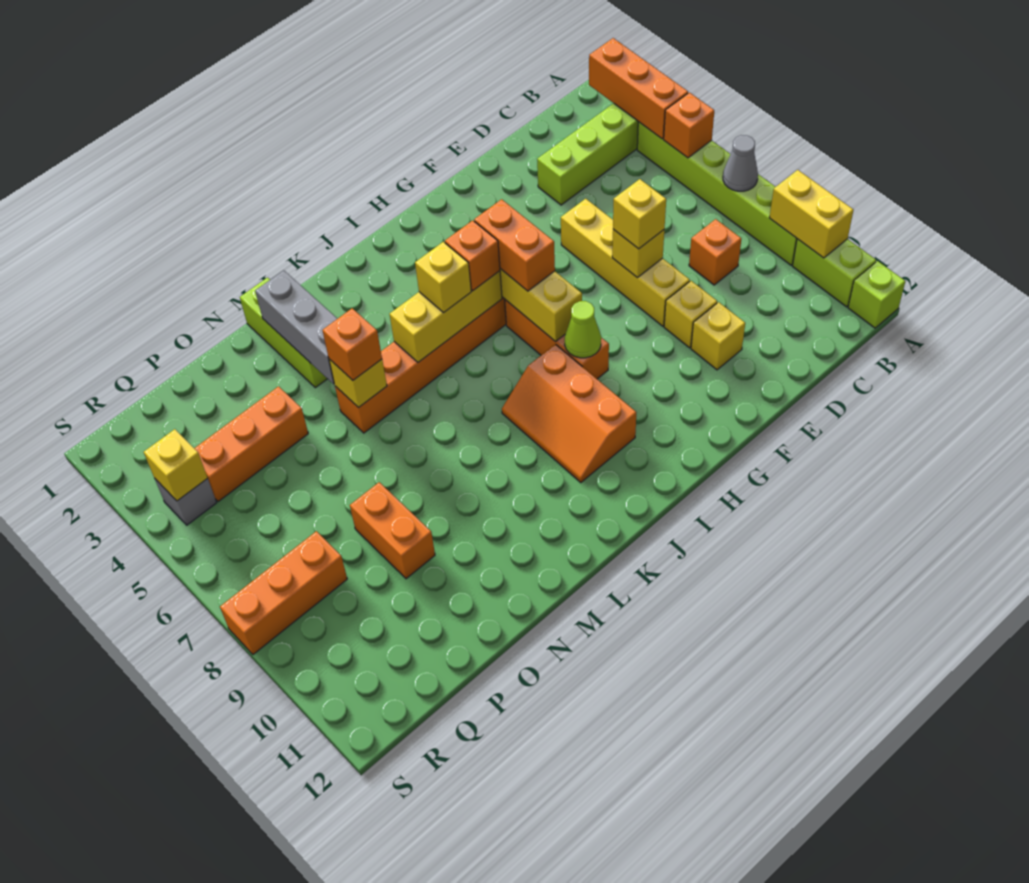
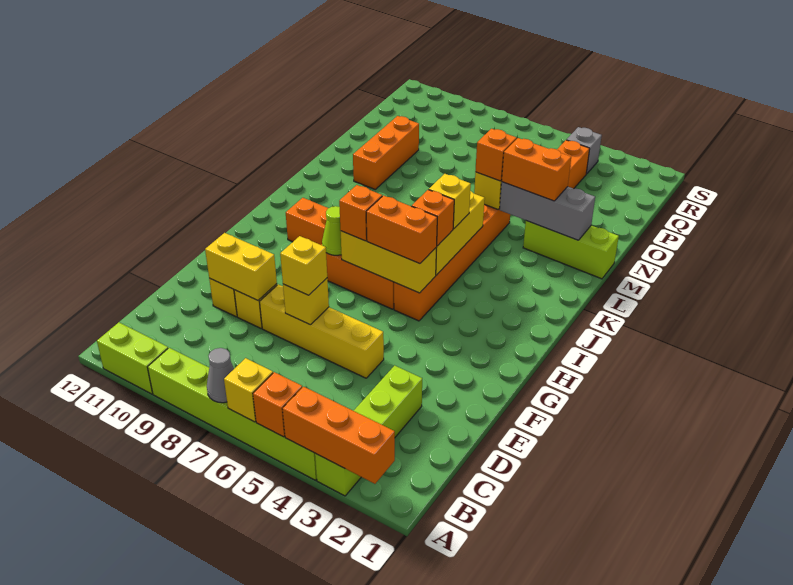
yellow brick A9:A10 level 2 -> yellow brick E9:E10 level 2
lime brick A12 level 1 -> none
orange brick C8 level 1 -> orange brick H7 level 3
orange brick O8:O9 level 1 -> orange brick M3:M4 level 3
orange brick Q8:S8 level 1 -> orange brick M10:O10 level 1
yellow brick R4 level 2 -> yellow brick A6 level 2

